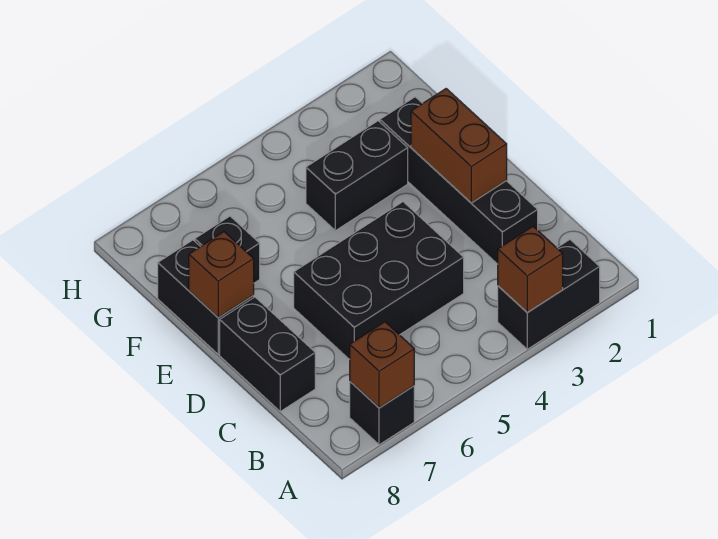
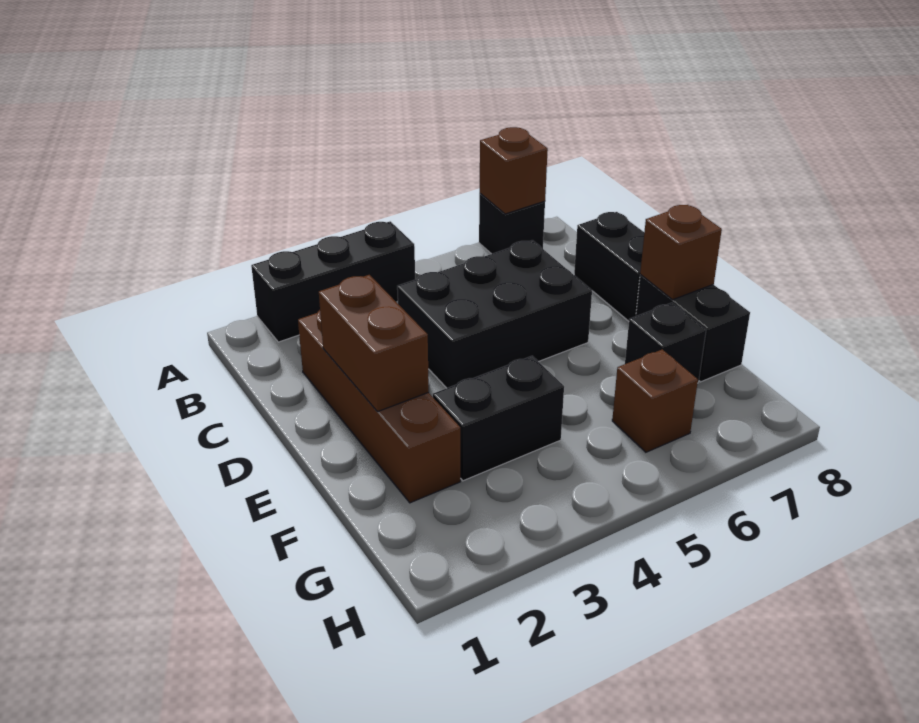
black brick A2:A3 level 1 -> black brick A2:A4 level 1
brown brick A3 level 2 -> brown brick G6 level 1
black brick C2:F2 level 1 -> brown brick C2:F2 level 1

